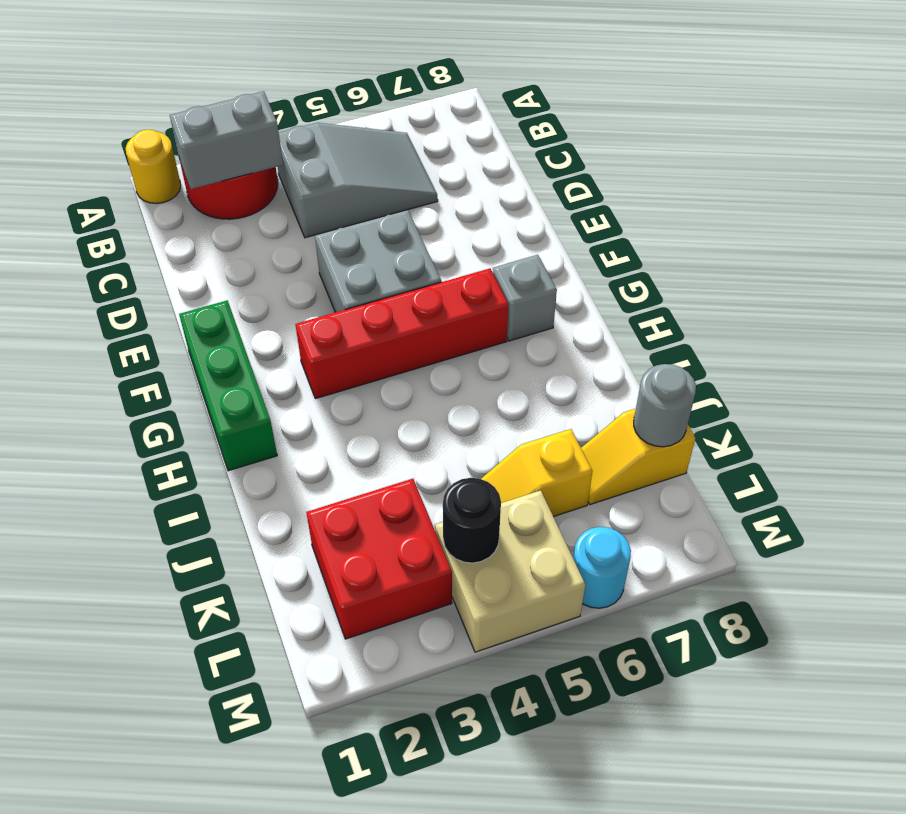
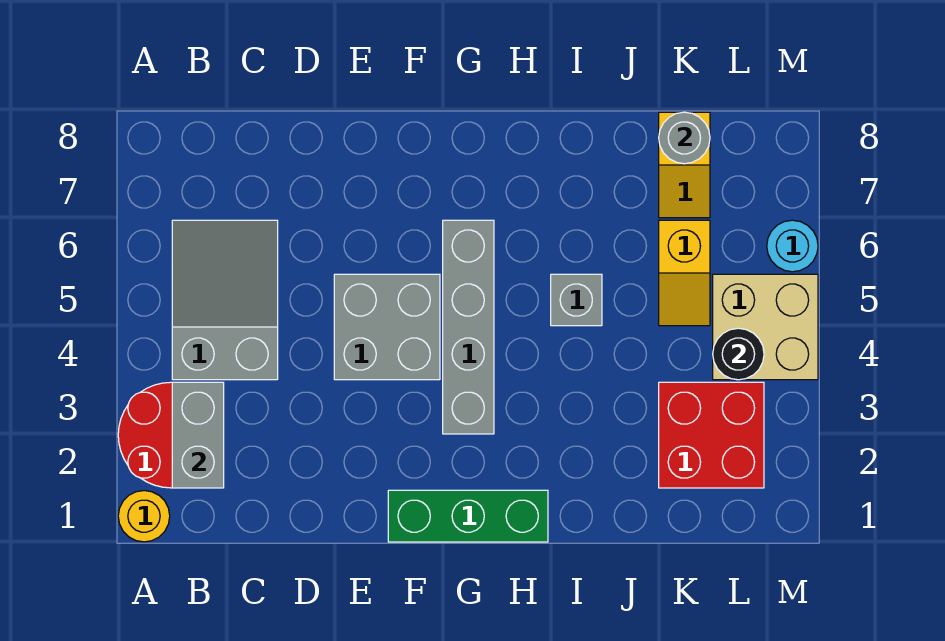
red brick G3:G6 level 1 -> grey brick G3:G6 level 1
grey brick G7 level 1 -> grey brick I5 level 1

